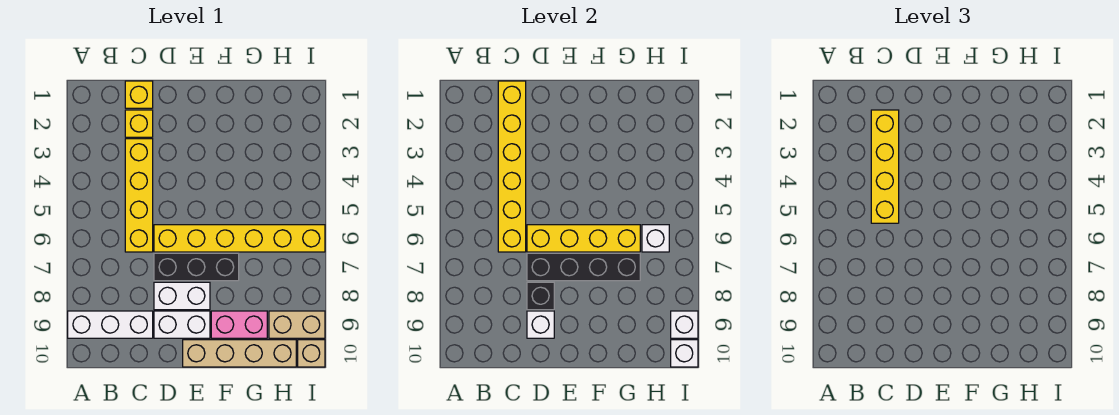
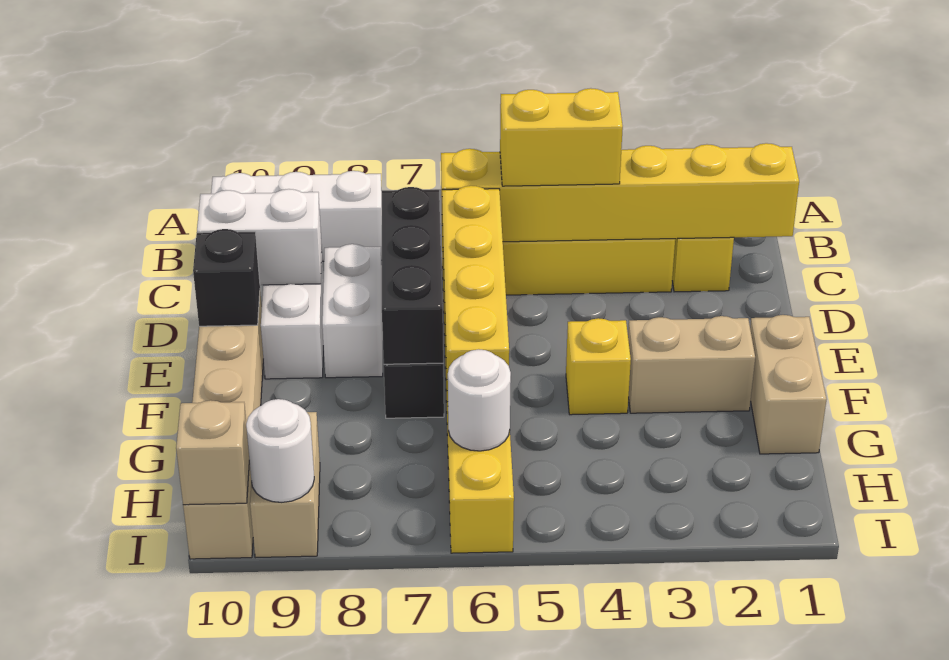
white brick A9:C9 level 1 -> white brick B8:B10 level 1
yellow brick C1 level 1 -> yellow brick F4 level 1
yellow brick C2:C5 level 3 -> yellow brick C4:C5 level 3
black brick D7:G7 level 2 -> black brick D7:F7 level 2
black brick D8 level 2 -> black brick E10 level 2
white brick D9 level 2 -> white brick D9:D10 level 2
none -> tan brick F1:G1 level 1
none -> tan brick F2:F3 level 1
pink brick F9:G9 level 1 -> none
white brick H6 level 2 -> white round brick H6 level 2
white brick I9 level 2 -> white round brick I9 level 2
white brick I10 level 2 -> tan brick I10 level 2

